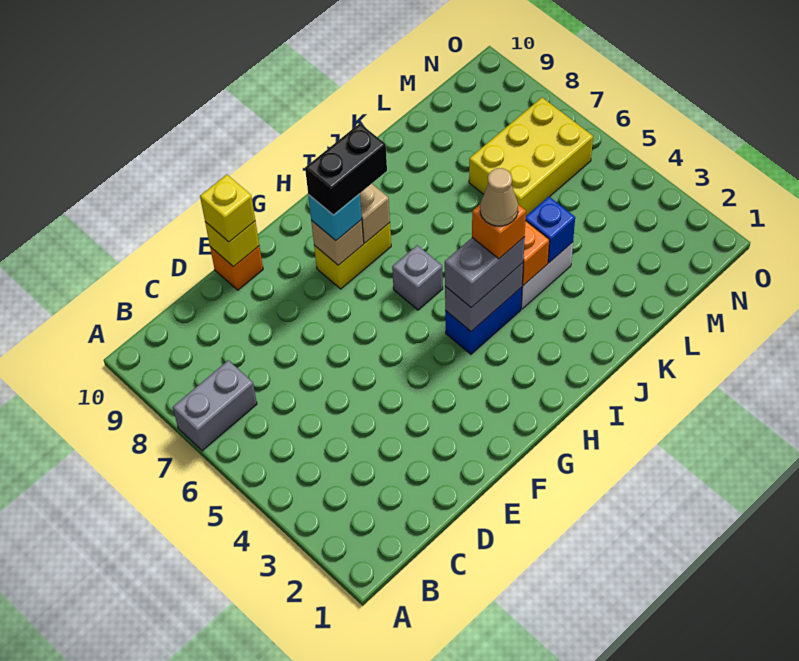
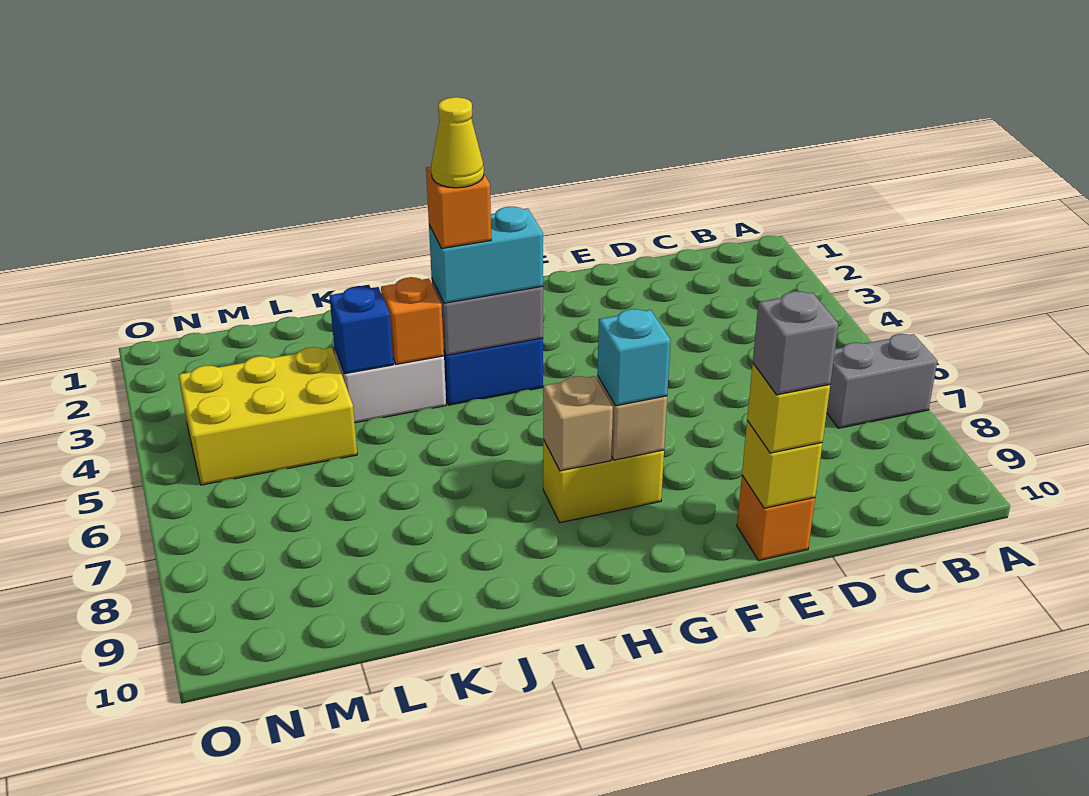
black brick G8:H8 level 4 -> none
grey brick H4:I4 level 3 -> cyan brick H4:I4 level 3
grey brick H6 level 1 -> grey brick E10 level 4
tan cone I4 level 5 -> yellow cone I4 level 5
yellow brick L6:N7 level 1 -> yellow brick L4:N5 level 1

